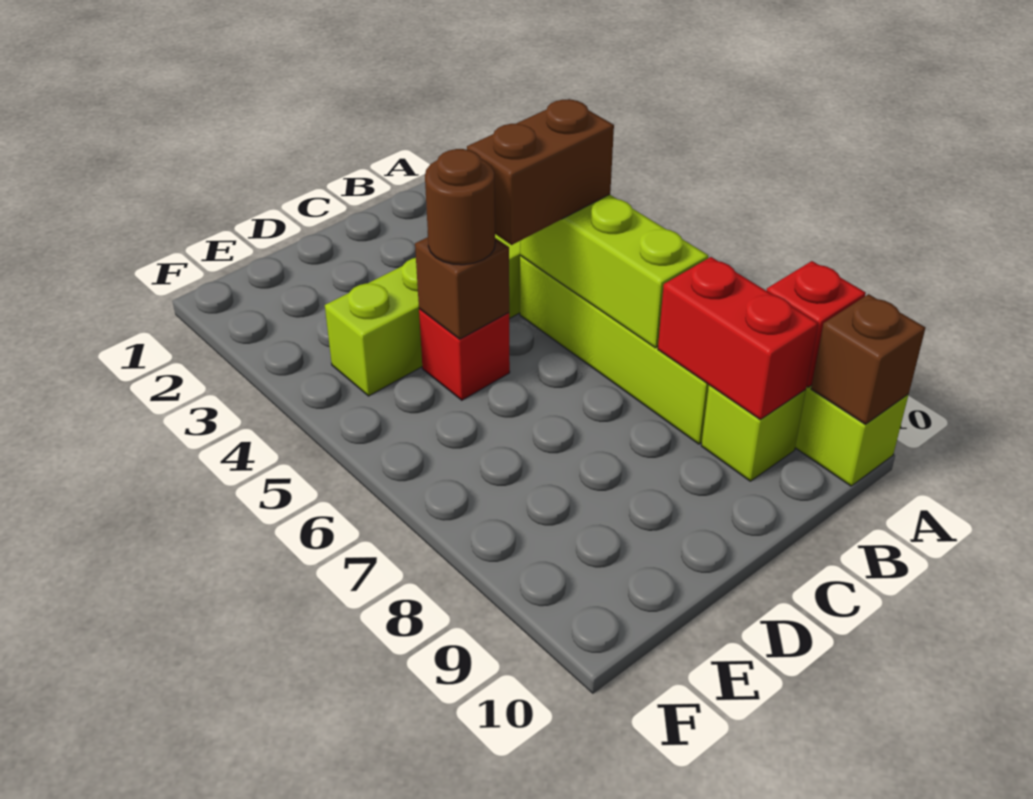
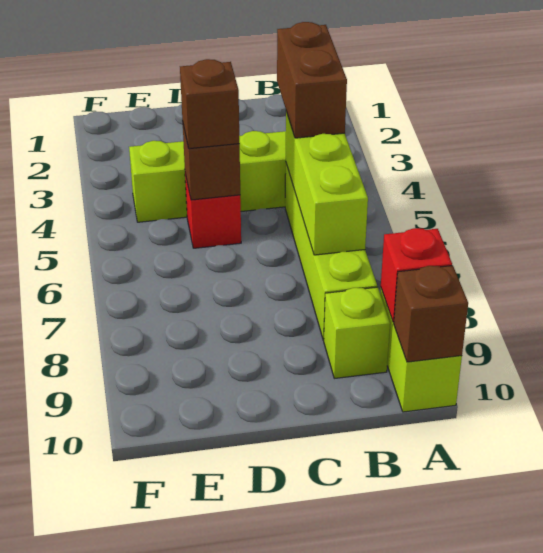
brown brick B5:C5 level 3 -> brown brick B4:B5 level 3
red brick B8:B9 level 2 -> none
brown round brick D5 level 3 -> brown brick D5 level 3

